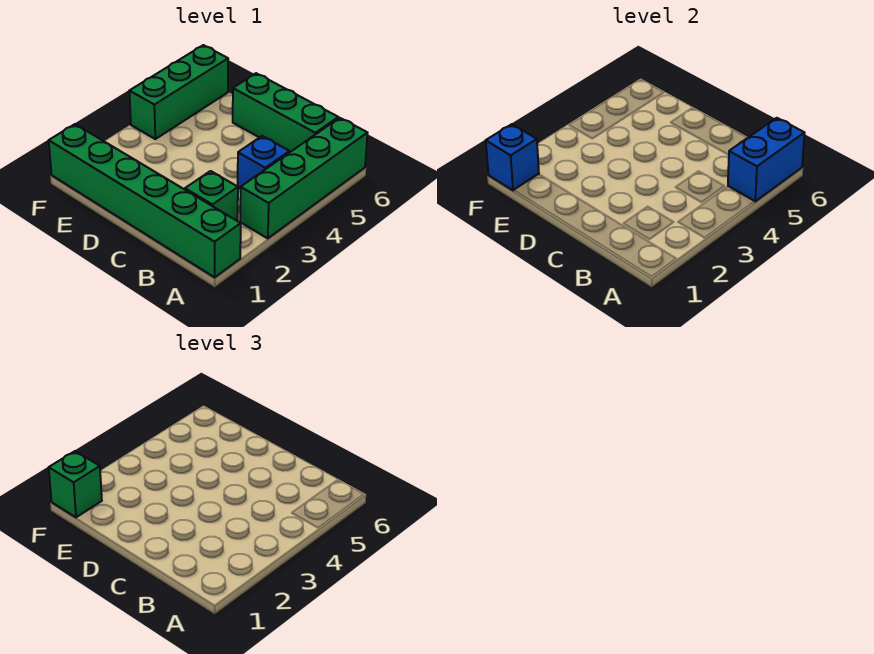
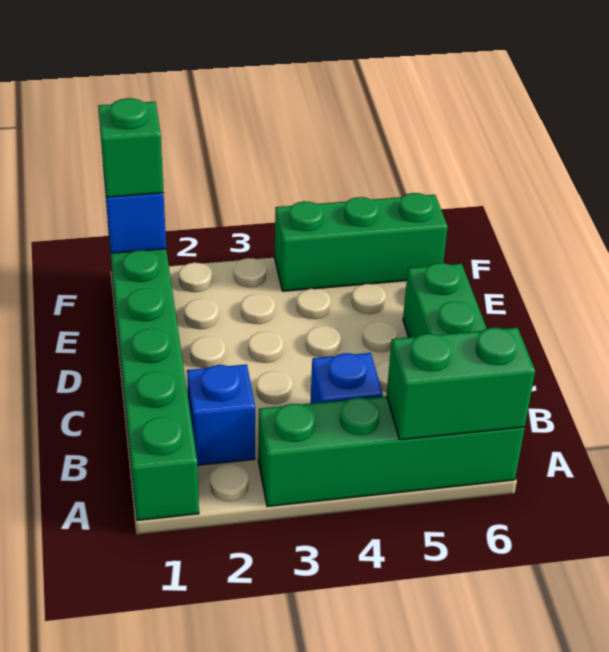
blue brick A5:A6 level 2 -> green brick A5:A6 level 2
green brick B2 level 1 -> blue brick B2 level 1

